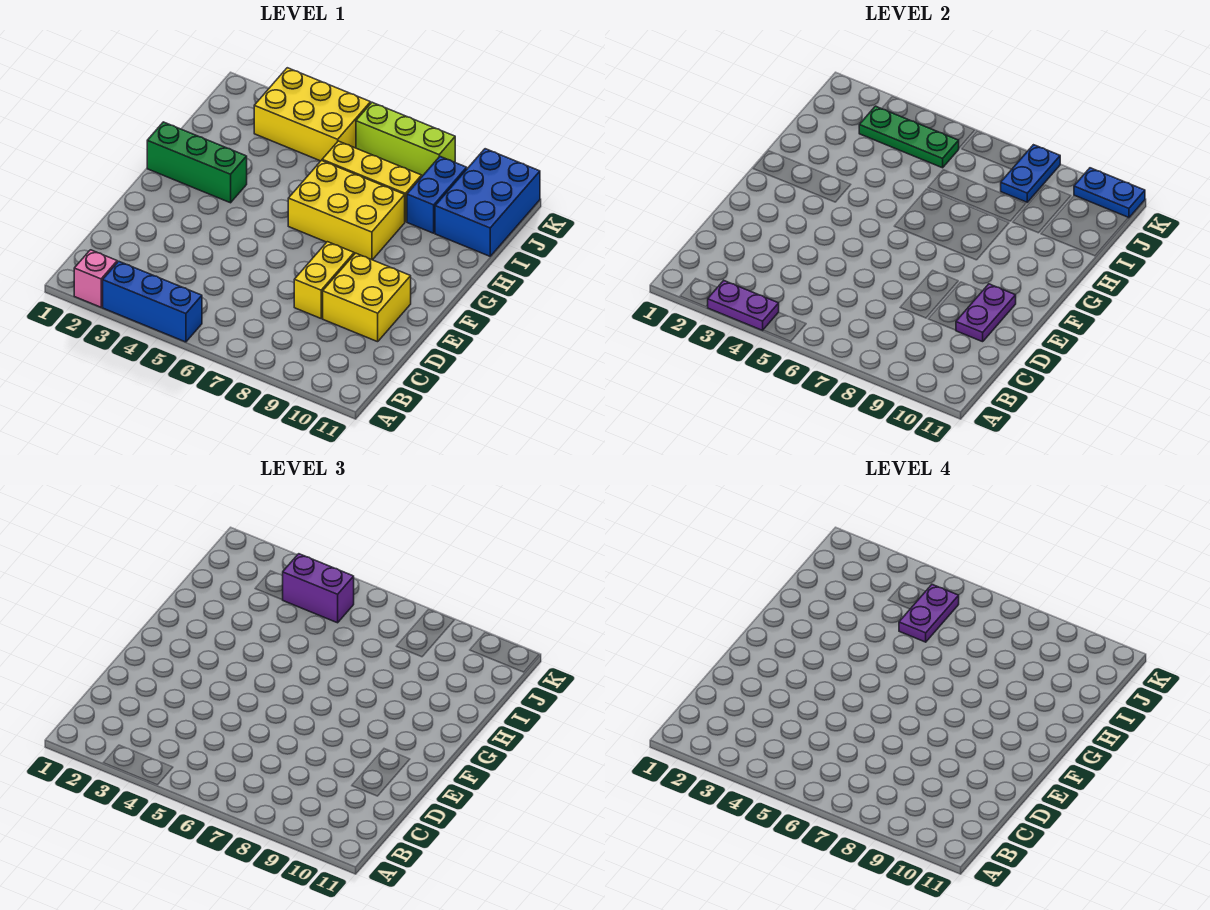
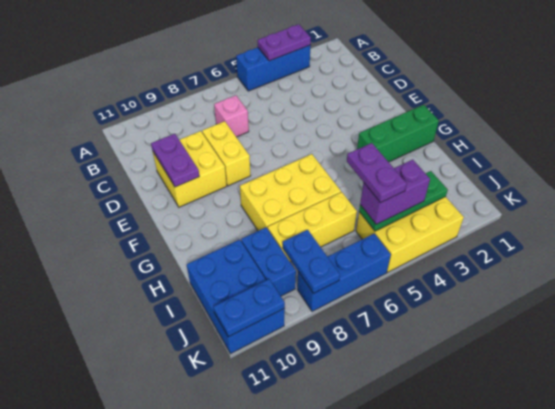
pink brick A2 level 1 -> pink brick C7 level 1
lime brick K6:K8 level 1 -> blue brick K6:K8 level 1

